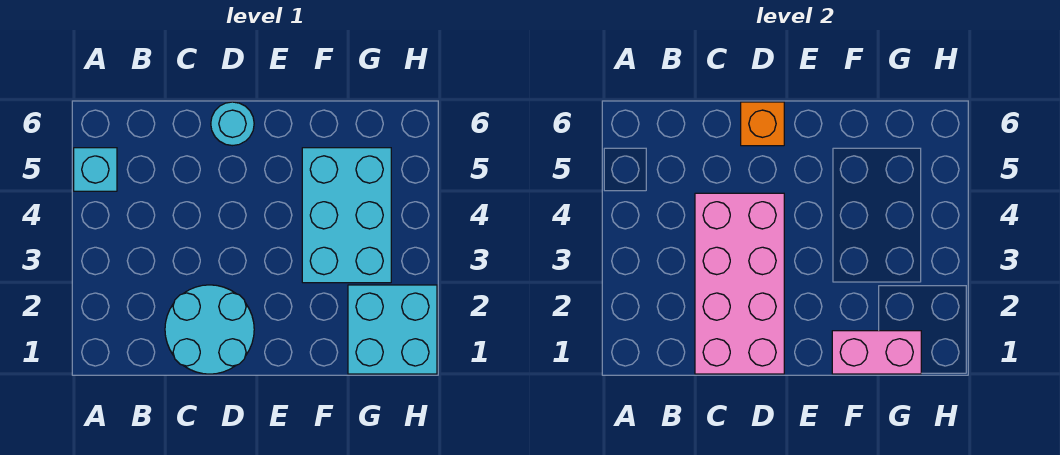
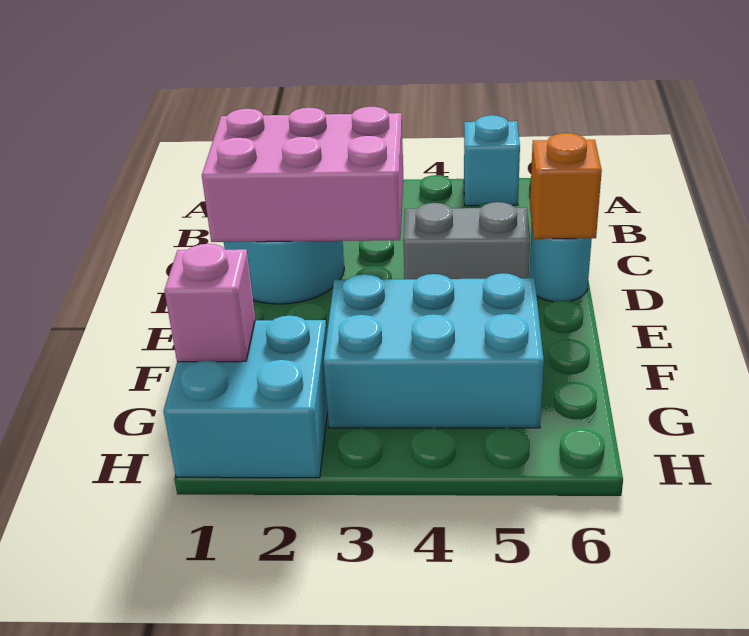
pink brick C1:D4 level 2 -> pink brick C1:D3 level 2
none -> grey brick D4:D5 level 1
pink brick F1:G1 level 2 -> pink brick G1 level 2

